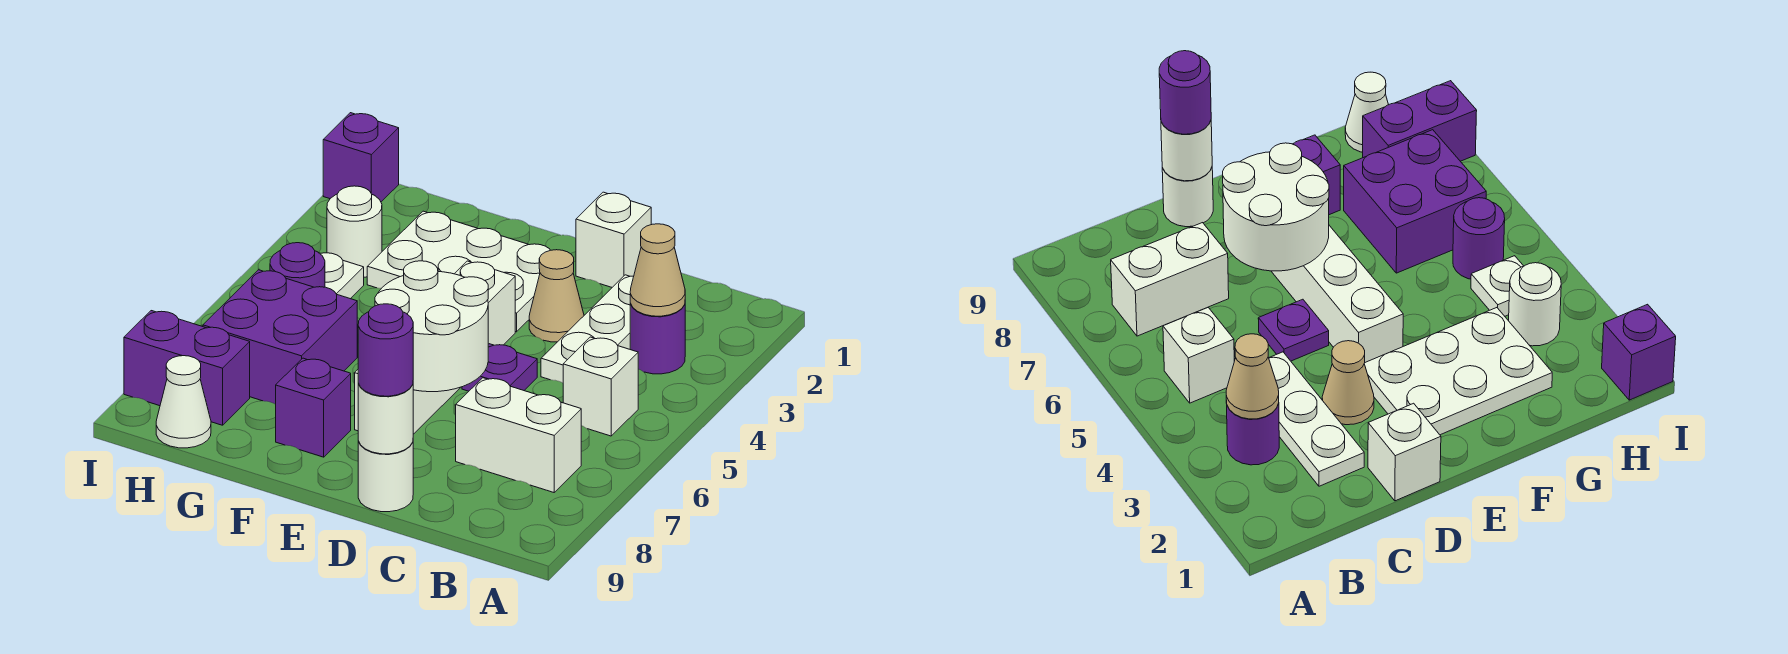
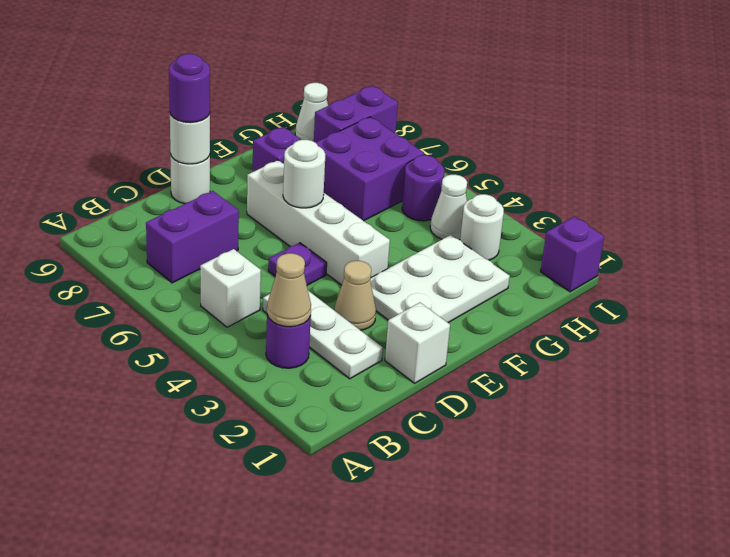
white brick B7:C7 level 1 -> purple brick B7:C7 level 1
white round brick D6:E7 level 2 -> white round brick E6 level 2
white plate H4 level 1 -> white cone H4 level 1

